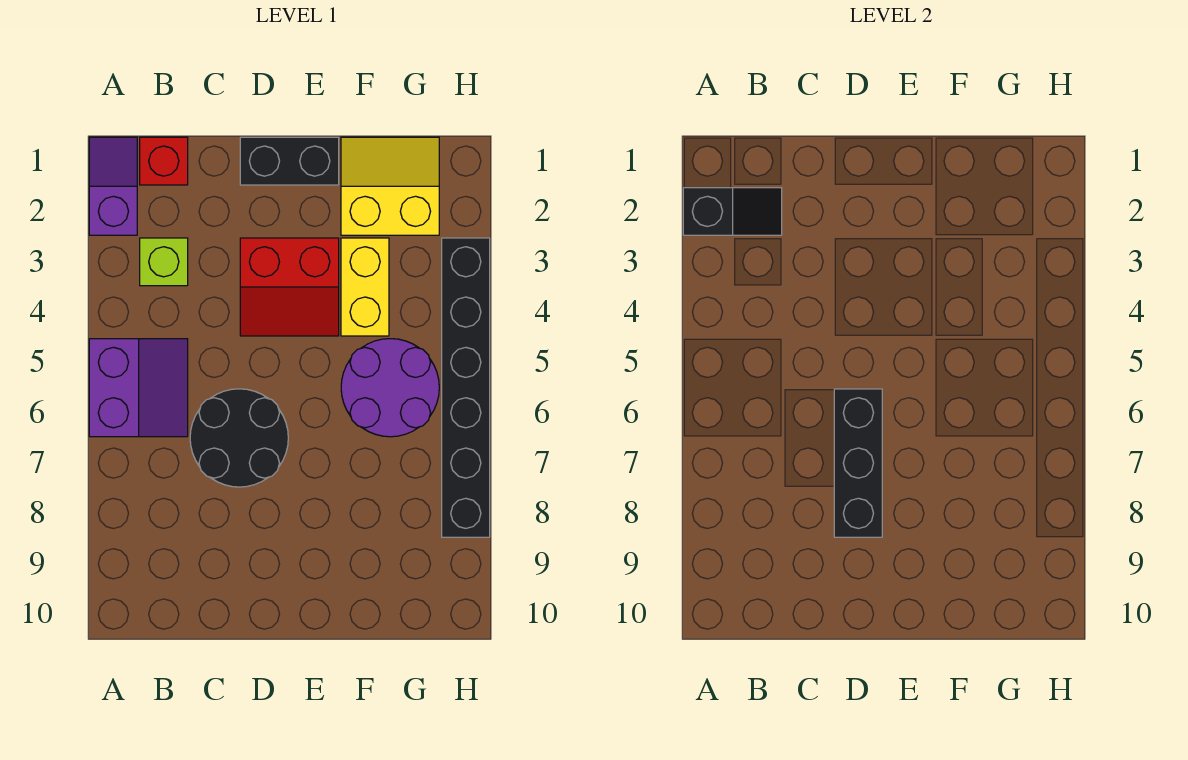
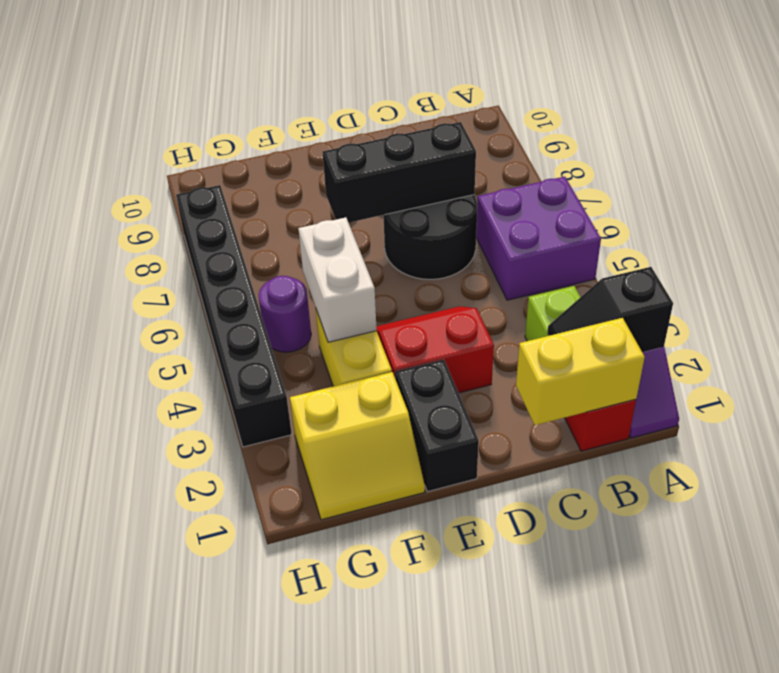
purple slope A5:B6 level 1 top A -> purple brick A5:B6 level 1
none -> yellow brick B1:C1 level 2
black brick D1:E1 level 1 -> black brick E1:E2 level 1
black brick D6:D8 level 2 -> black brick C7:E7 level 2
none -> white brick F4:F5 level 2
purple round brick F5:G6 level 1 -> purple round brick G5 level 1

